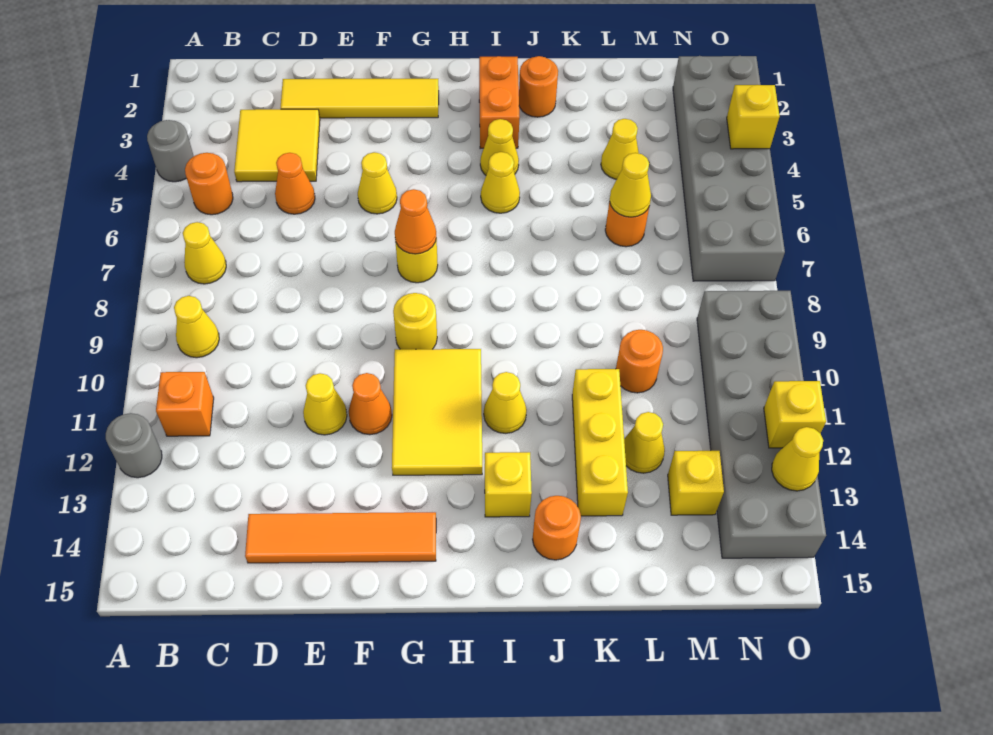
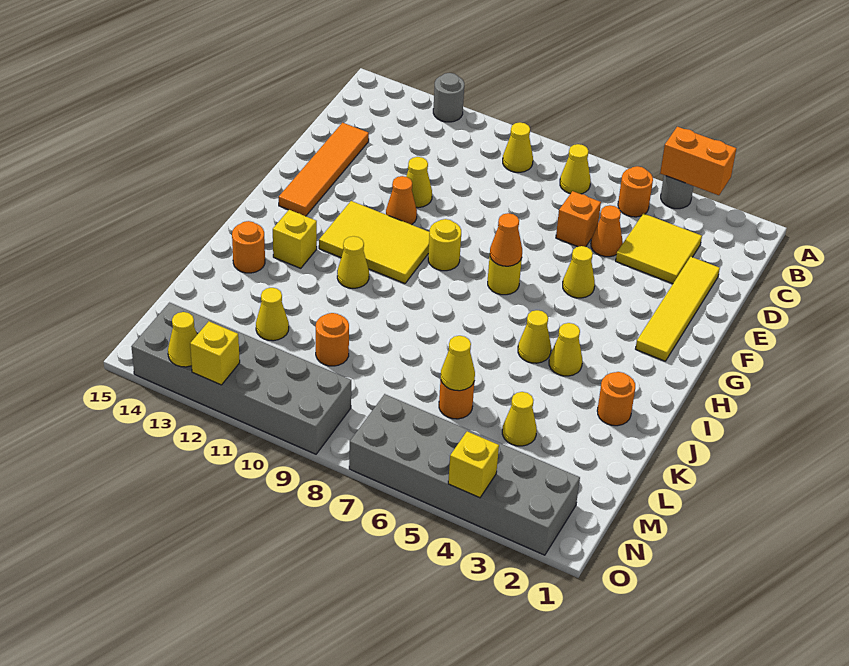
orange brick B11 level 1 -> orange brick D6 level 1
orange brick I2:I3 level 1 -> orange brick A3:A4 level 2
yellow brick K11:K13 level 1 -> none
yellow brick M13 level 1 -> none

